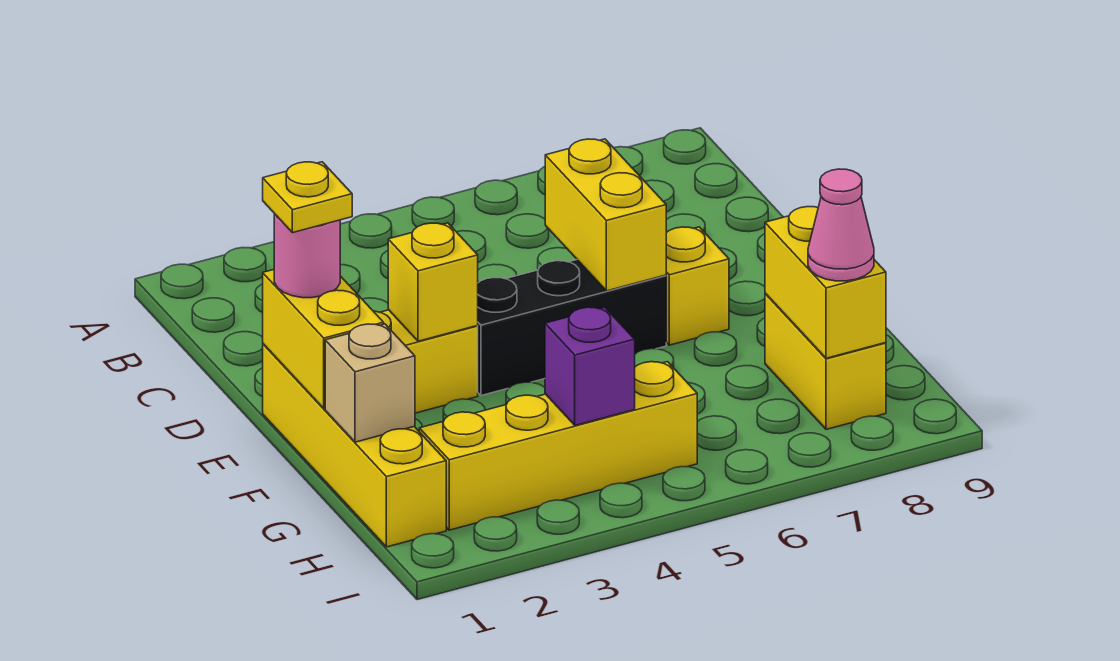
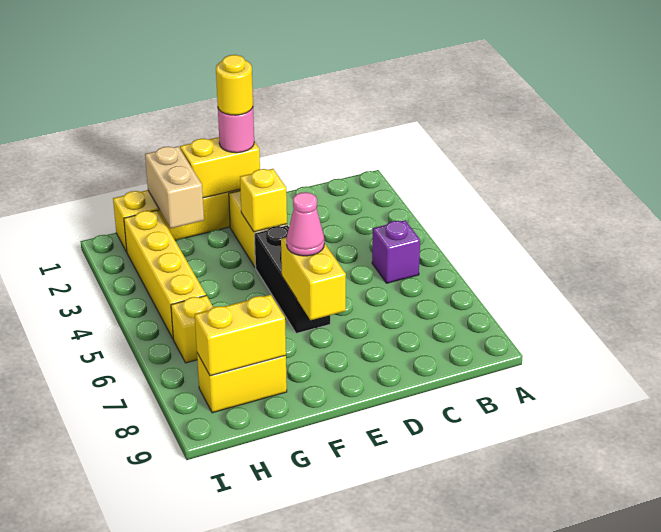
yellow brick D6:E6 level 2 -> yellow brick E6:E7 level 2
yellow plate E1 level 4 -> yellow round brick E1 level 4
yellow brick E7 level 1 -> yellow brick H6 level 1
tan brick G1 level 2 -> tan brick G1:G2 level 2
purple brick H4 level 2 -> purple brick B5 level 1
pink cone H8 level 3 -> pink cone E6 level 3

